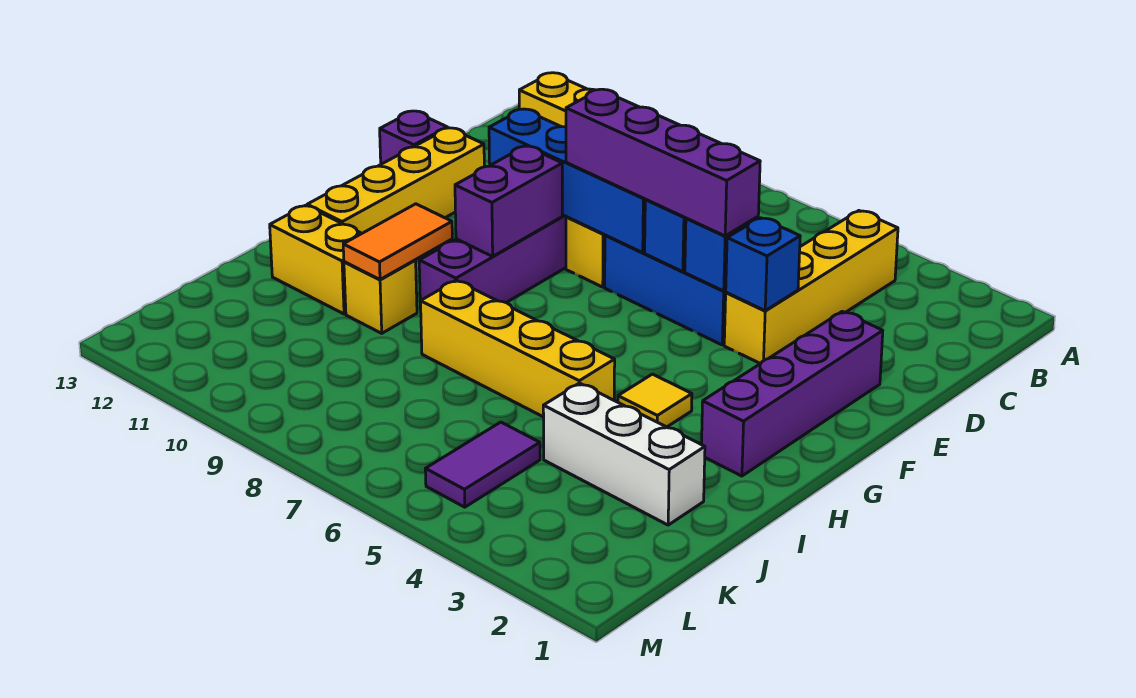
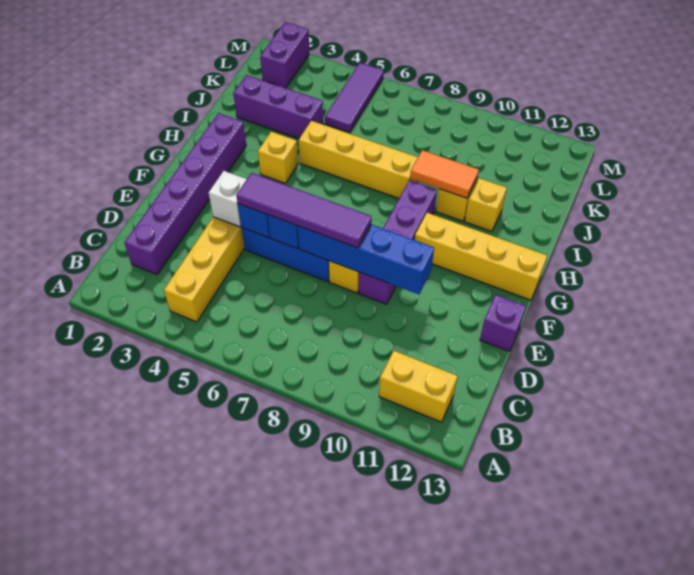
purple brick E2:H2 level 1 -> purple brick C2:H2 level 1
blue brick E4 level 2 -> white brick E4 level 2
purple brick E5:E8 level 3 -> purple tile E5:E8 level 3
yellow brick E12:H12 level 1 -> yellow brick G10:G13 level 1
purple brick F9:G9 level 2 -> purple brick L2:M2 level 1
yellow tile H4 level 1 -> yellow brick H4 level 1
orange tile H10:I10 level 2 -> orange tile I9:I10 level 2
yellow brick I11:I12 level 1 -> yellow brick I11 level 1
white brick J2:J4 level 1 -> purple brick J2:J4 level 1
purple tile K5:L5 level 1 -> purple tile K5:M5 level 1

